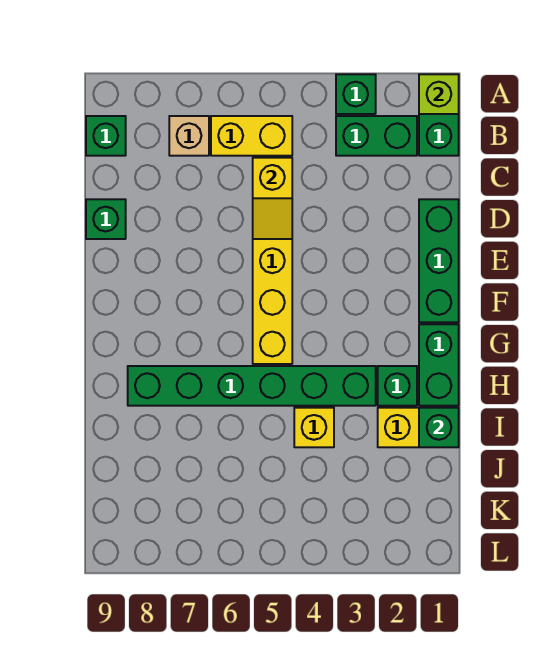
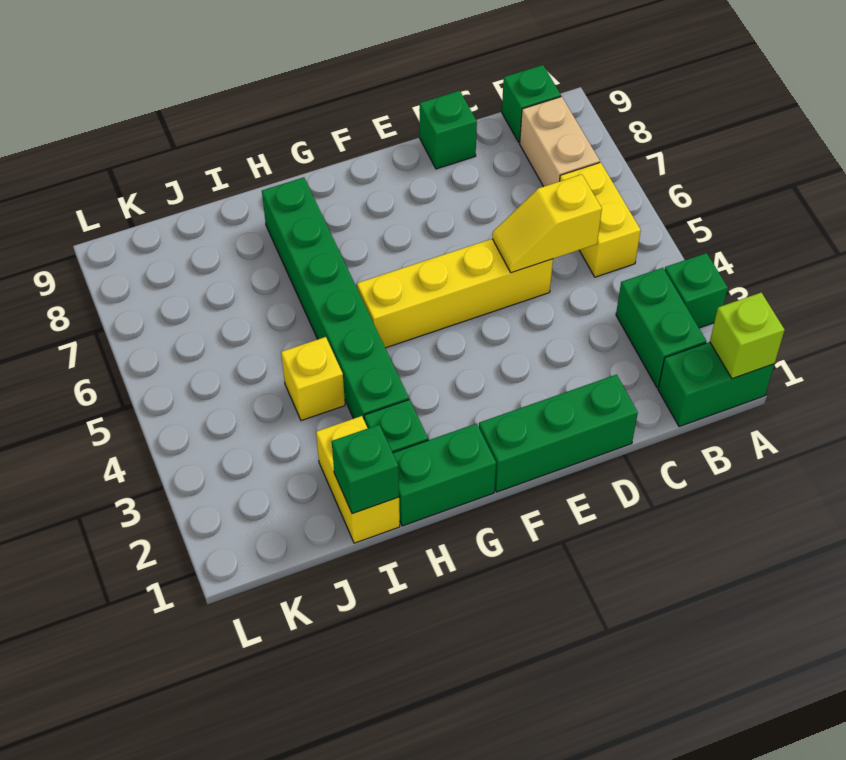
tan brick B7 level 1 -> tan brick B7:B8 level 1

